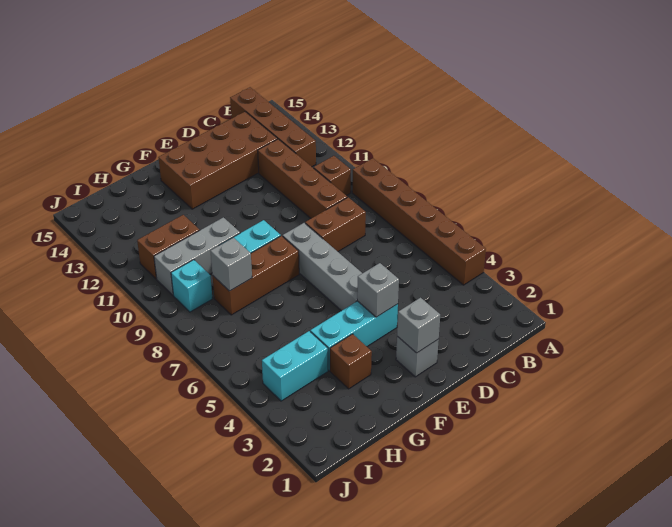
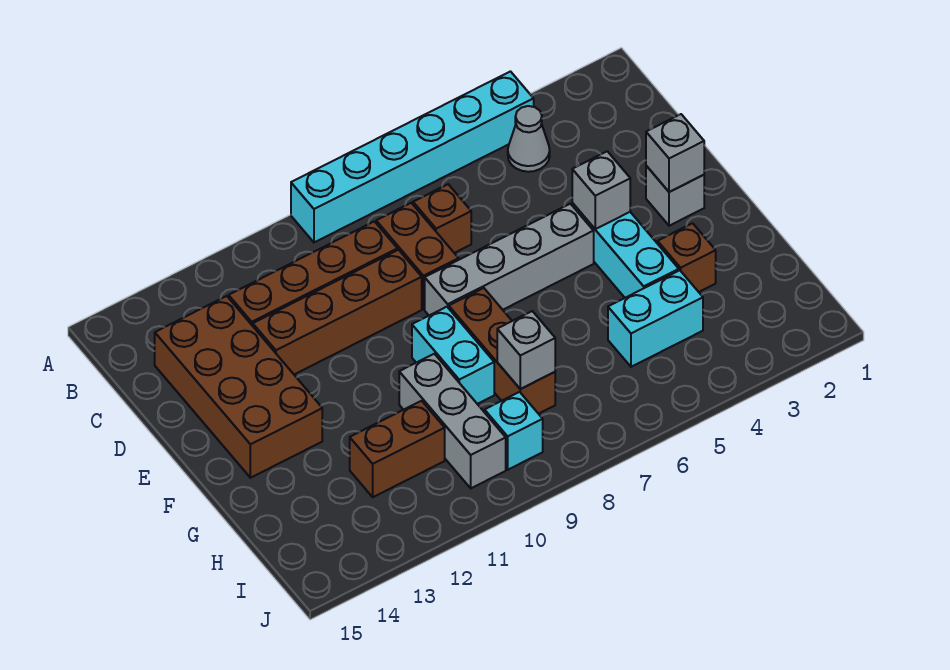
brown brick A4:A9 level 1 -> cyan brick A4:A9 level 1
none -> grey cone B4 level 1
brown brick B10 level 1 -> brown brick C7 level 1
brown brick B12:B15 level 1 -> brown brick D9:D12 level 1
cyan brick H4:I4 level 1 -> cyan brick H4:H5 level 1
brown brick H11:I11 level 1 -> brown brick H11:H12 level 1

